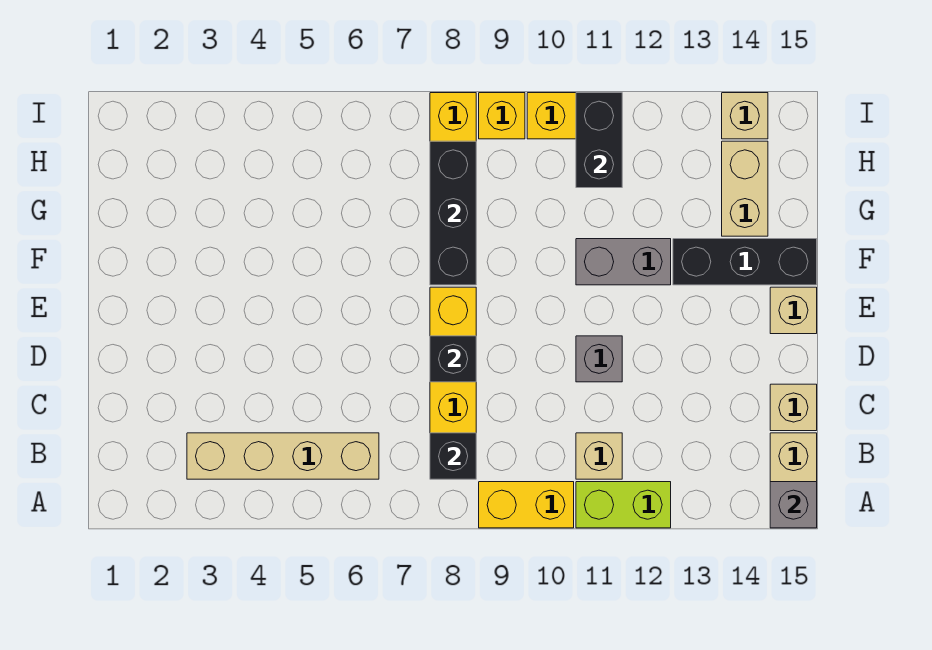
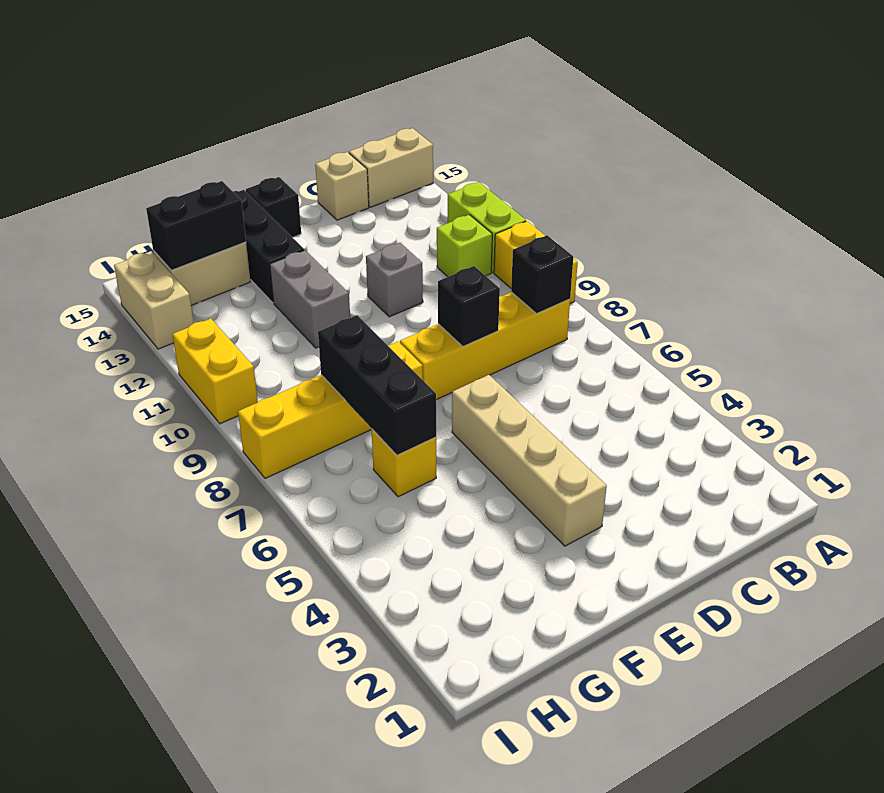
grey brick A15 level 2 -> none
tan brick B3:B6 level 1 -> tan brick E3:E6 level 1
tan brick B11 level 1 -> lime brick B11 level 1
tan brick E15 level 1 -> black brick E15 level 1
black brick F8:H8 level 2 -> black brick G6:G8 level 2
black brick H11:I11 level 2 -> black brick G14:H14 level 2
yellow brick I9 level 1 -> yellow brick G6 level 1
tan brick I14 level 1 -> tan brick I13:I14 level 1

